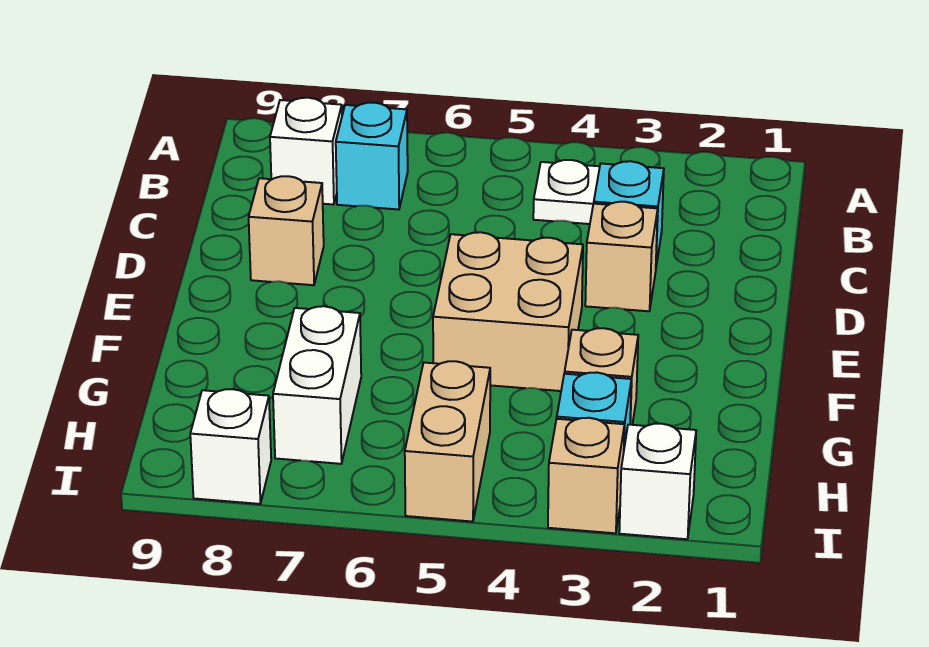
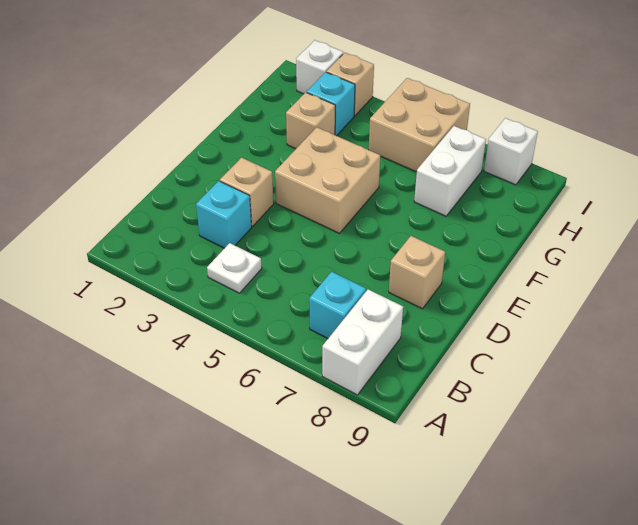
white brick B8 level 1 -> white brick A8:B8 level 1
tan brick H5:I5 level 1 -> tan brick H5:I6 level 1

